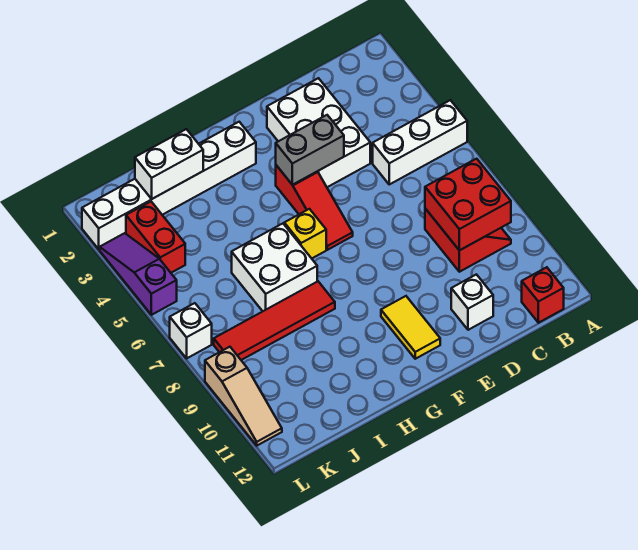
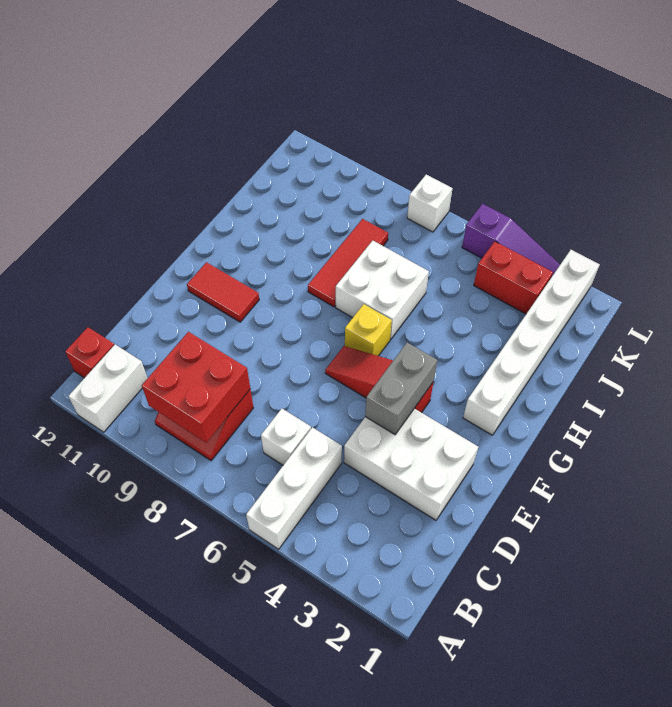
white brick D11 level 1 -> white brick C6 level 1
yellow tile F10:F11 level 1 -> red tile F10:F11 level 1
red tile H8:K8 level 1 -> red tile H8:J8 level 1
white brick I2:J2 level 2 -> white brick A11:B11 level 1
tan slope L9:L11 level 1 top 9 -> none

